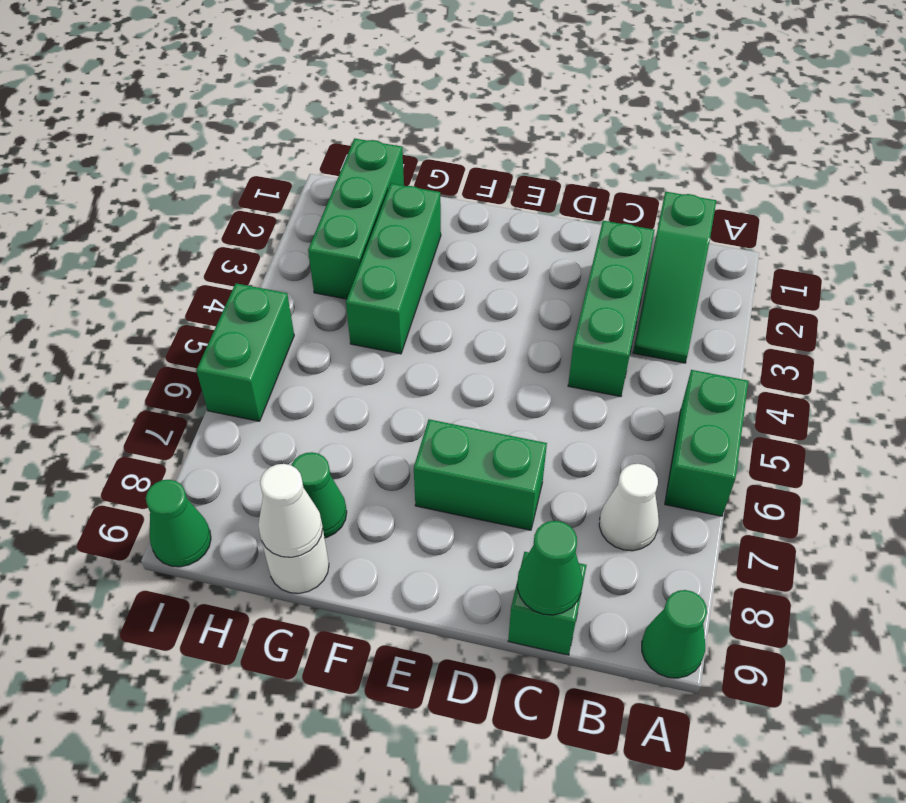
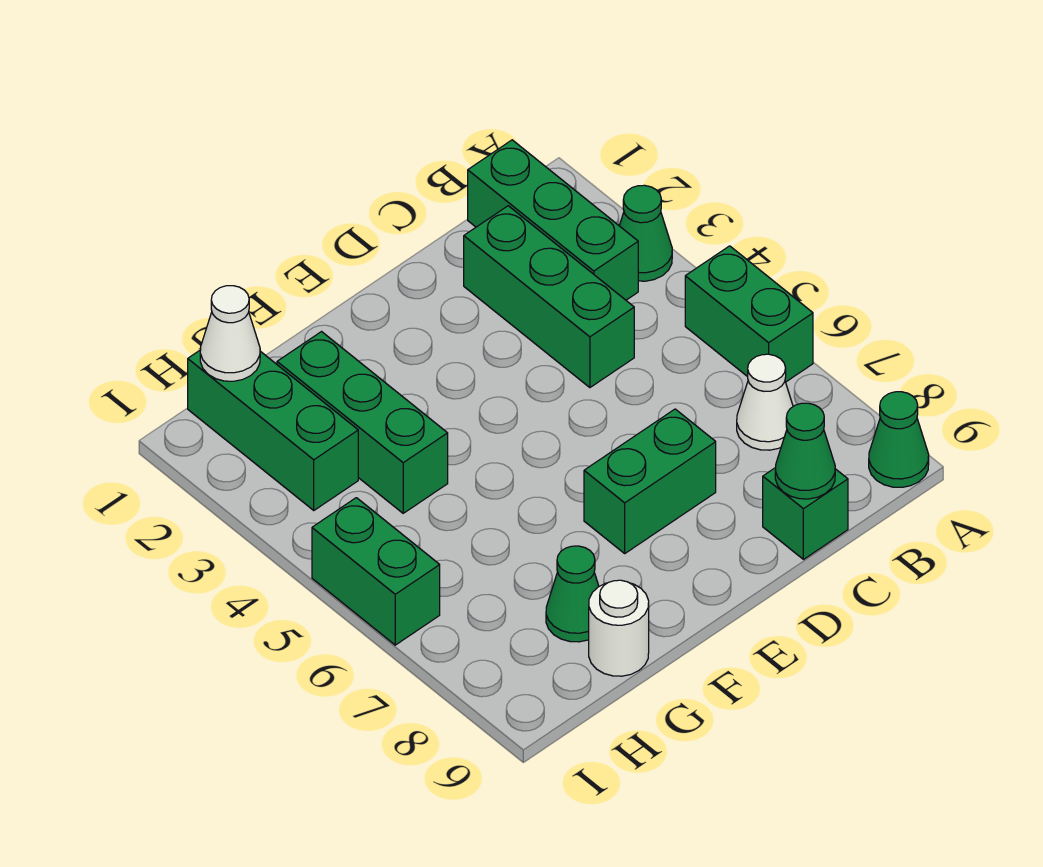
green slope B1:B3 level 1 top 1 -> green brick B1:B3 level 1
white cone G9 level 2 -> white cone H1 level 2
green cone I9 level 1 -> green cone A3 level 1

